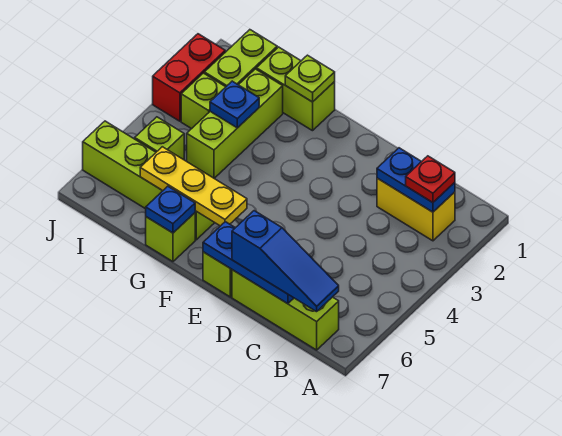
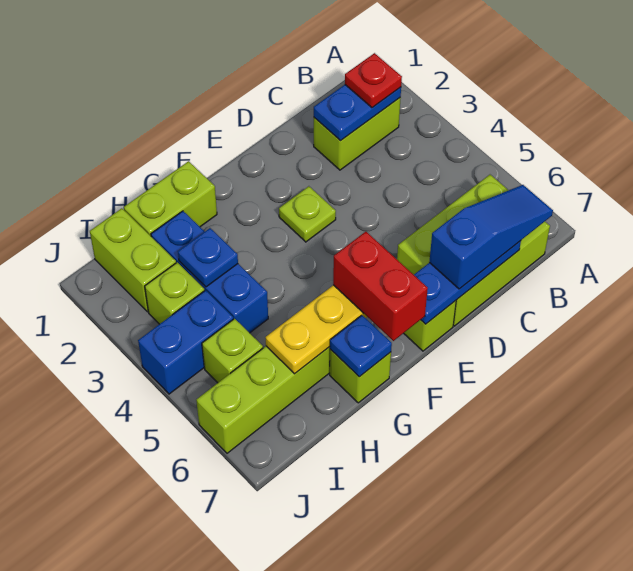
yellow brick B2:C2 level 1 -> lime brick B2:C2 level 1
lime brick B7:D7 level 1 -> lime brick B6:D7 level 1
lime plate G1 level 2 -> lime plate E3 level 1
lime brick H2:H4 level 1 -> blue brick H2:H4 level 1
none -> blue brick I4:J4 level 1
red brick J2:J3 level 1 -> red brick F6:F7 level 3

